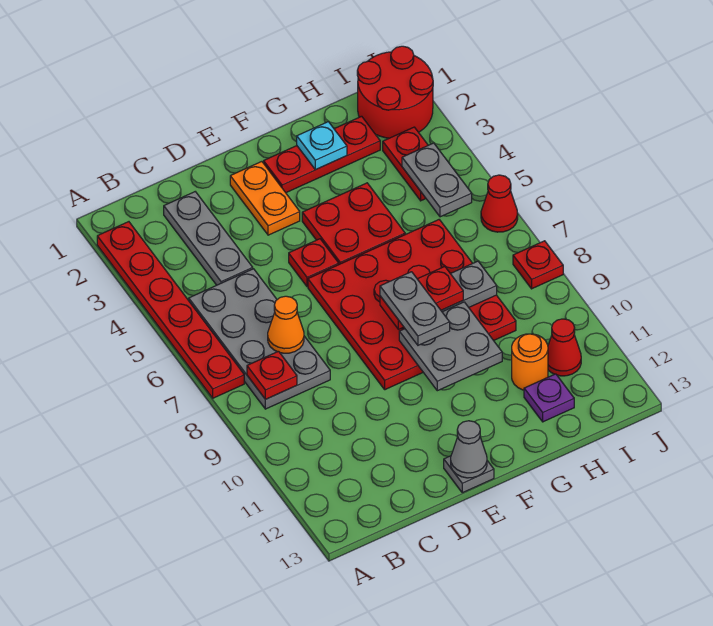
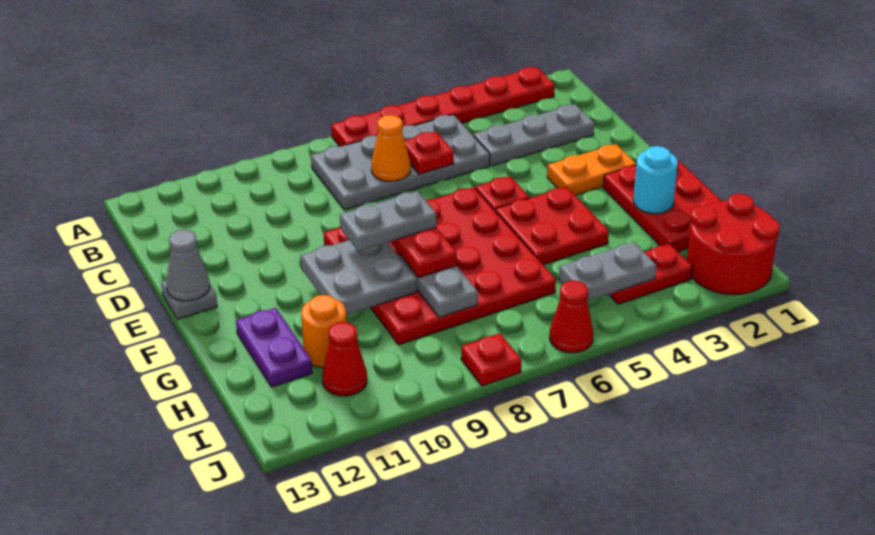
red plate B8 level 2 -> red plate C6 level 2
red plate F2:H2 level 1 -> red plate F1:H2 level 1
cyan plate G2 level 2 -> cyan round brick G2 level 2
purple plate H12 level 1 -> purple plate G12:H12 level 1

